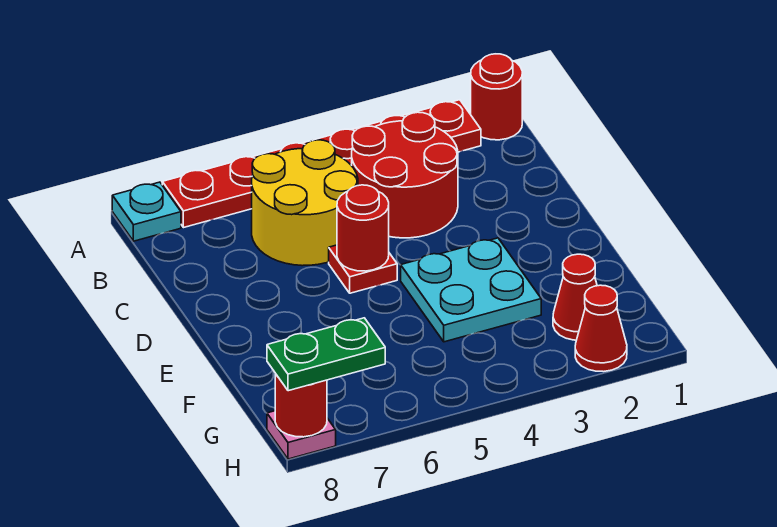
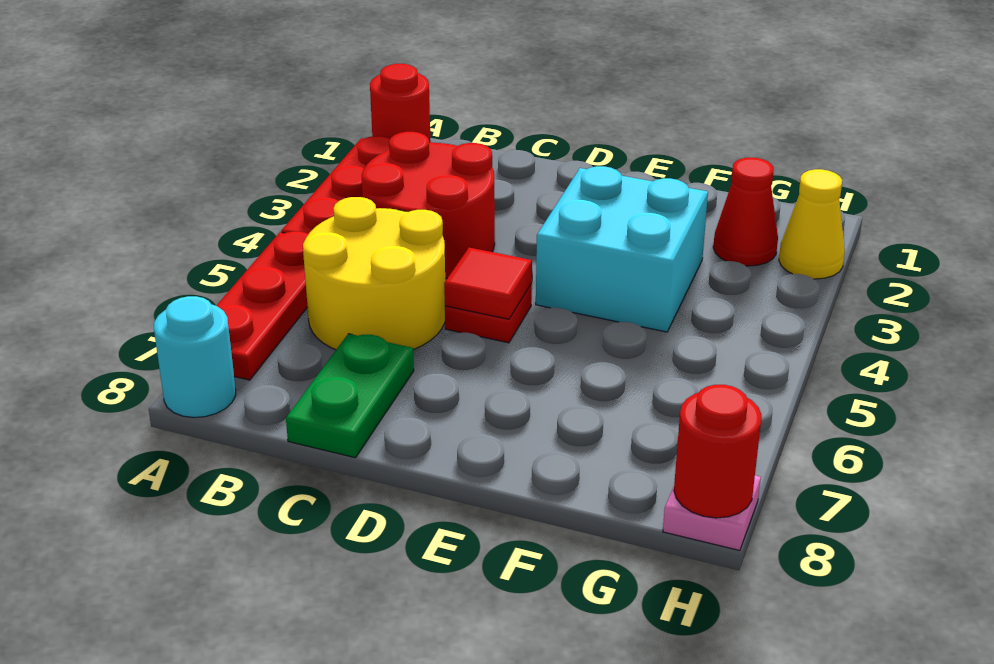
cyan plate A8 level 1 -> cyan round brick A8 level 1
red round brick D5 level 2 -> red tile D5 level 2
cyan plate E3:F4 level 1 -> cyan brick E3:F4 level 1
red cone H2 level 1 -> yellow cone H2 level 1
green plate H7:H8 level 3 -> green plate C7:C8 level 1

